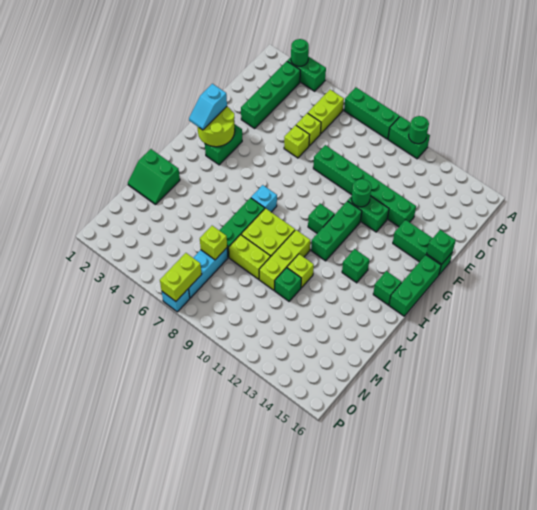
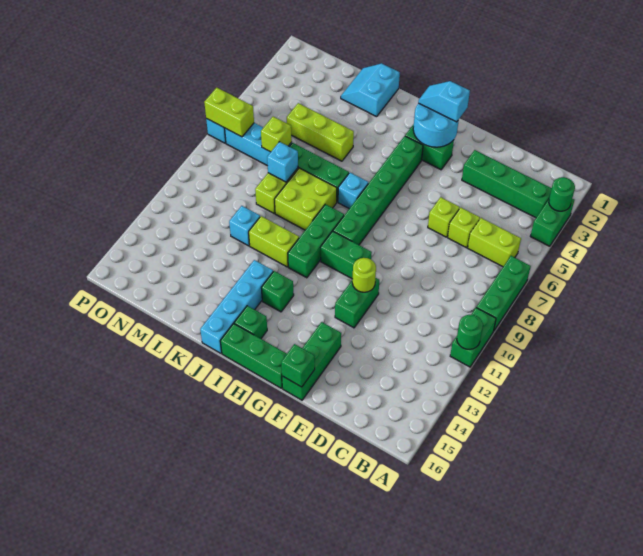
green brick E8:E13 level 1 -> green brick H4:H9 level 1
green round brick F11 level 2 -> lime round brick F11 level 2
lime round brick G2:H3 level 2 -> cyan round brick G2:H3 level 2
green brick G11:I11 level 1 -> green brick I9:I11 level 1
green brick H10 level 1 -> green brick G10:H10 level 1
lime brick J10:L10 level 1 -> lime brick K5:M5 level 1
none -> cyan brick J13:J16 level 1
green slope K1:L2 level 1 top K -> cyan slope K1:L2 level 1 top K
lime brick K11 level 1 -> lime brick J11:K11 level 1
none -> cyan brick L8 level 2
green brick L11 level 1 -> cyan brick L11 level 1

